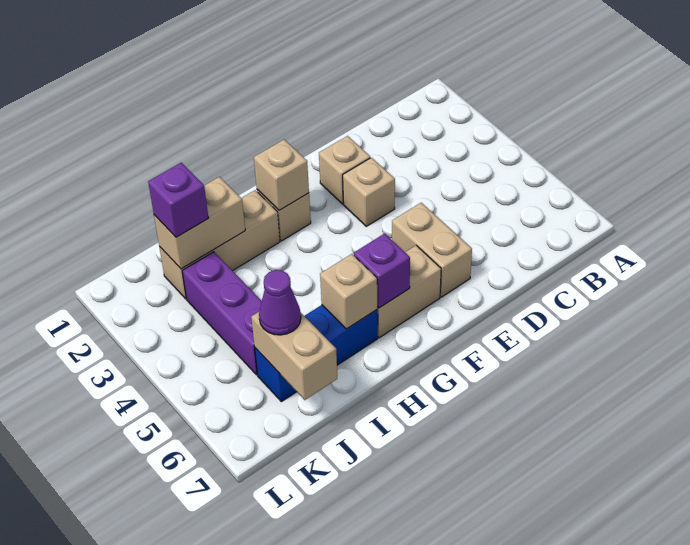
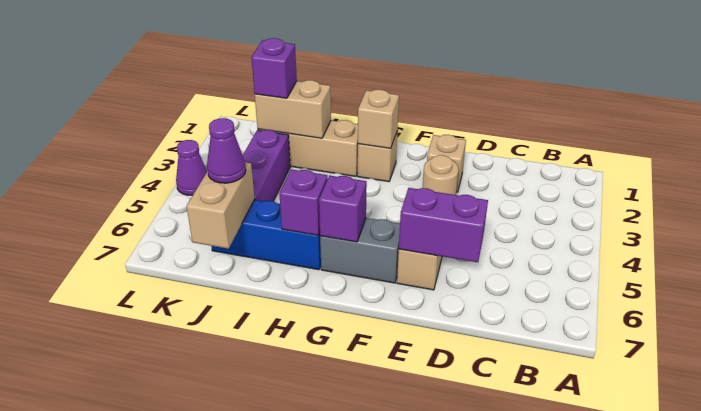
none -> purple brick D6:E6 level 2
tan brick E3 level 1 -> tan round brick E3 level 1
tan brick F6:G6 level 1 -> grey brick F6:G6 level 1
tan brick H6 level 2 -> purple brick H6 level 2
none -> purple cone L4 level 1

